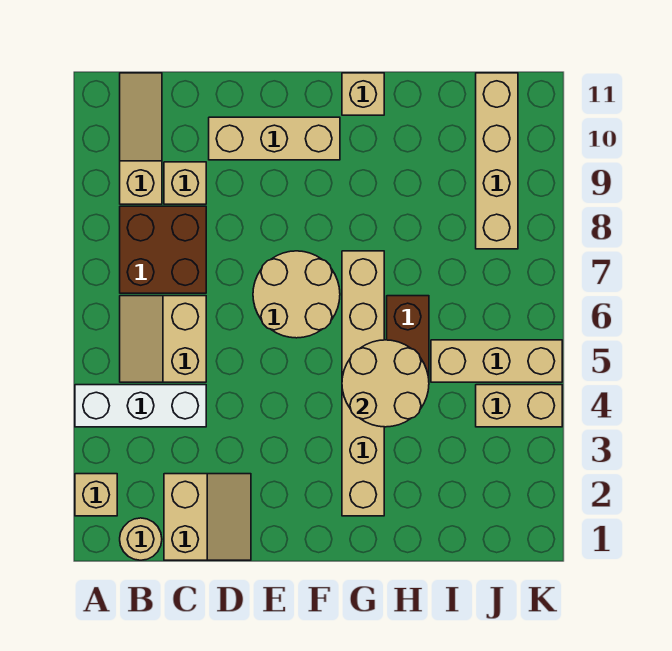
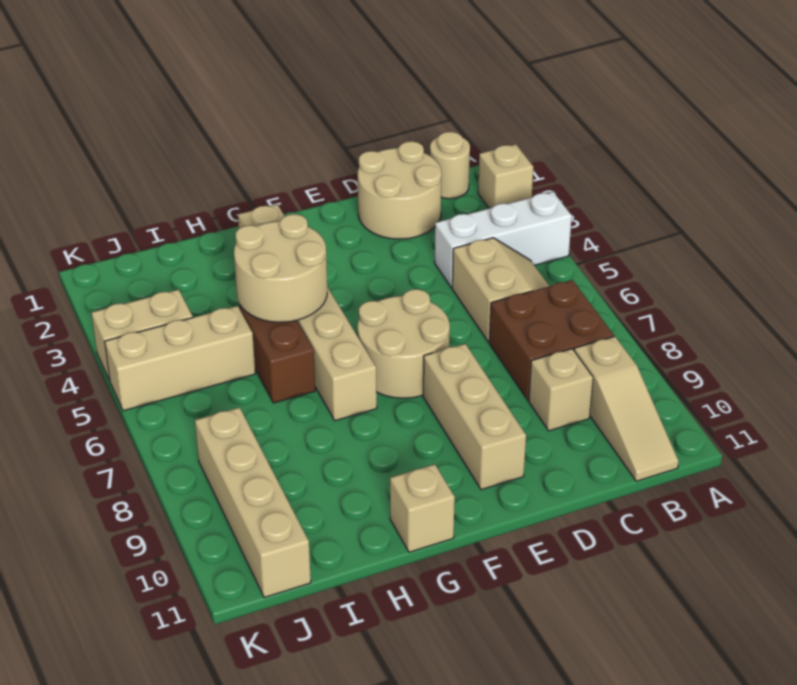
tan slope C1:D2 level 1 top C -> tan round brick C1:D2 level 1
tan brick D10:F10 level 1 -> tan brick E8:E10 level 1

